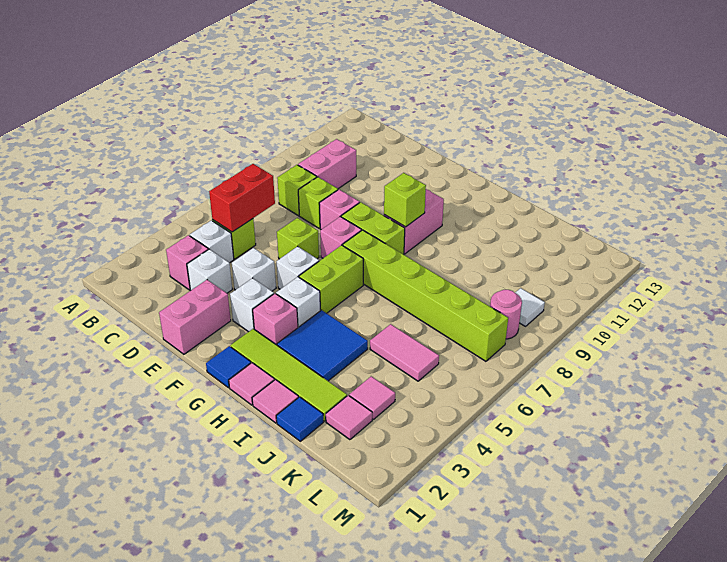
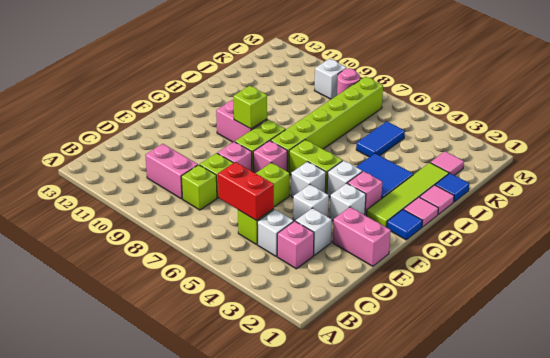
pink tile J5:K5 level 1 -> blue tile J5:K5 level 1
pink tile K3 level 1 -> none
white tile L9 level 1 -> white brick L9 level 1

